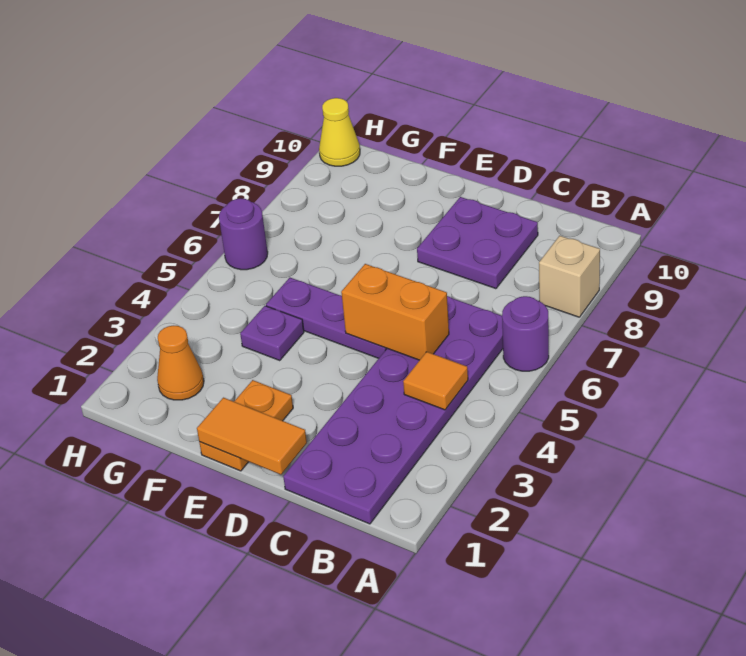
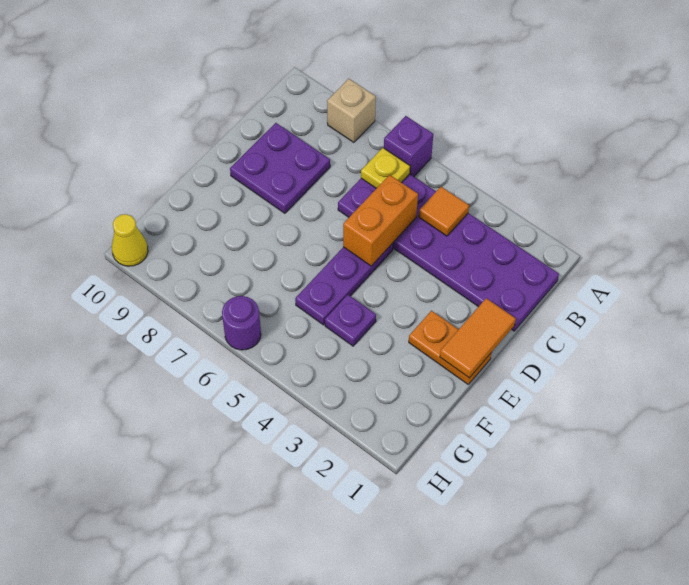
purple round brick A6 level 1 -> purple brick A6 level 1
none -> yellow plate B6 level 2
orange cone G2 level 1 -> none

